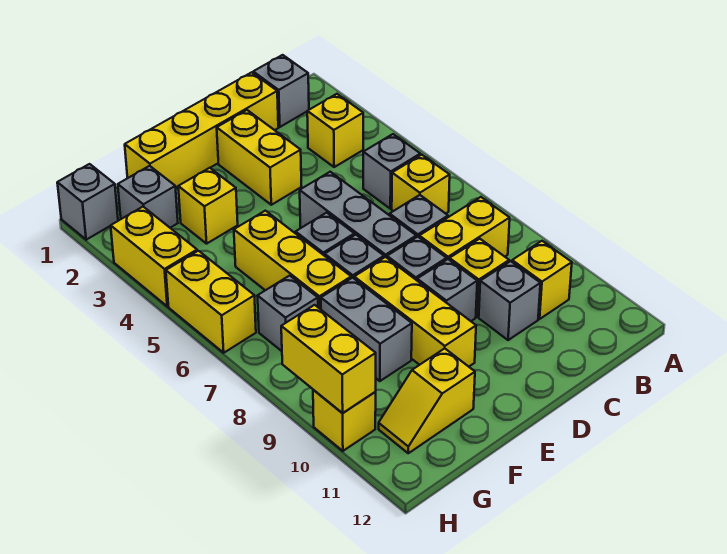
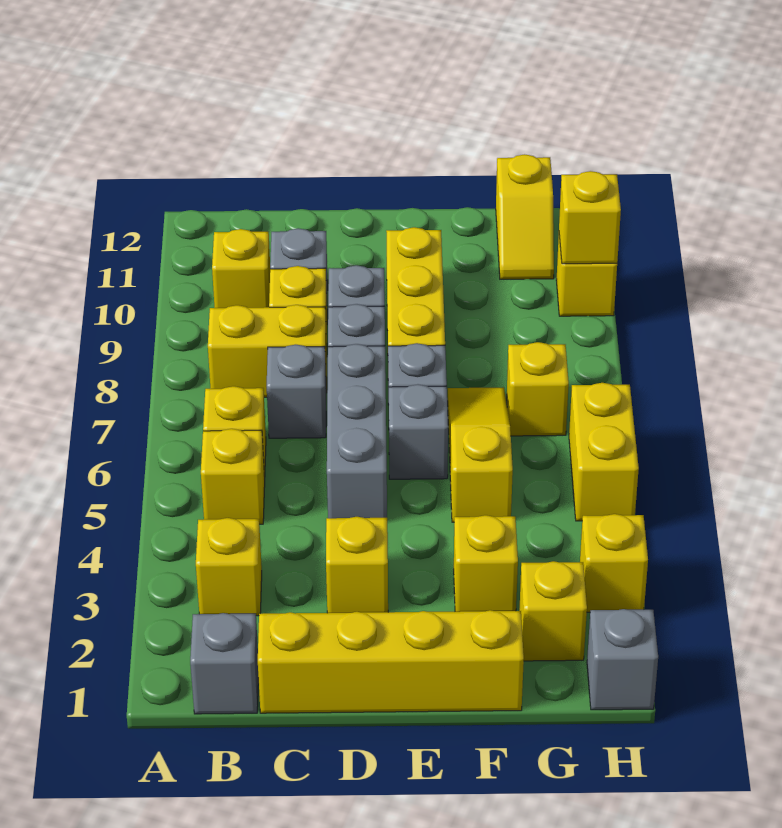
grey brick B5 level 1 -> yellow brick B5 level 1
yellow brick D2:D3 level 1 -> yellow brick D3 level 1
yellow brick F5:F7 level 1 -> yellow slope F5:F7 level 1 top 5
grey brick F8:F9 level 1 -> none
yellow slope F11:G11 level 1 top F -> yellow slope G11:G12 level 1 top 12
grey brick G2 level 1 -> yellow brick G2 level 1
grey brick G7 level 1 -> yellow brick G7 level 1
yellow brick H3:H4 level 1 -> yellow brick H3 level 1
yellow brick H9:H10 level 2 -> yellow brick H10 level 2

